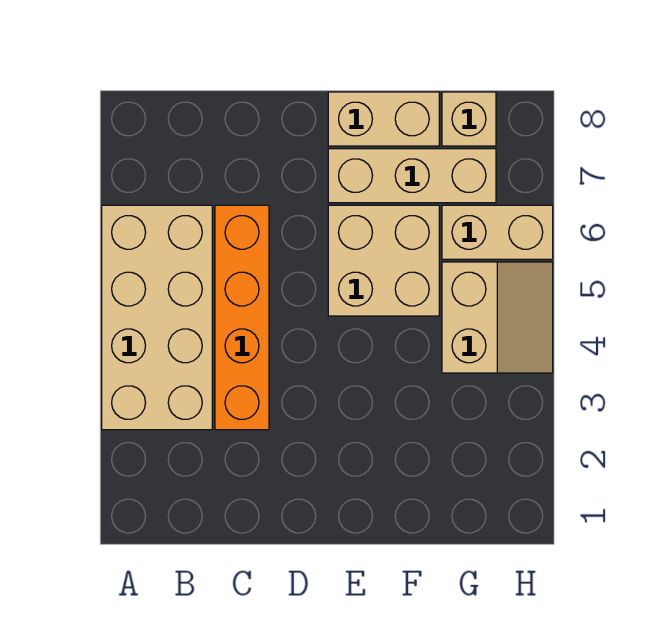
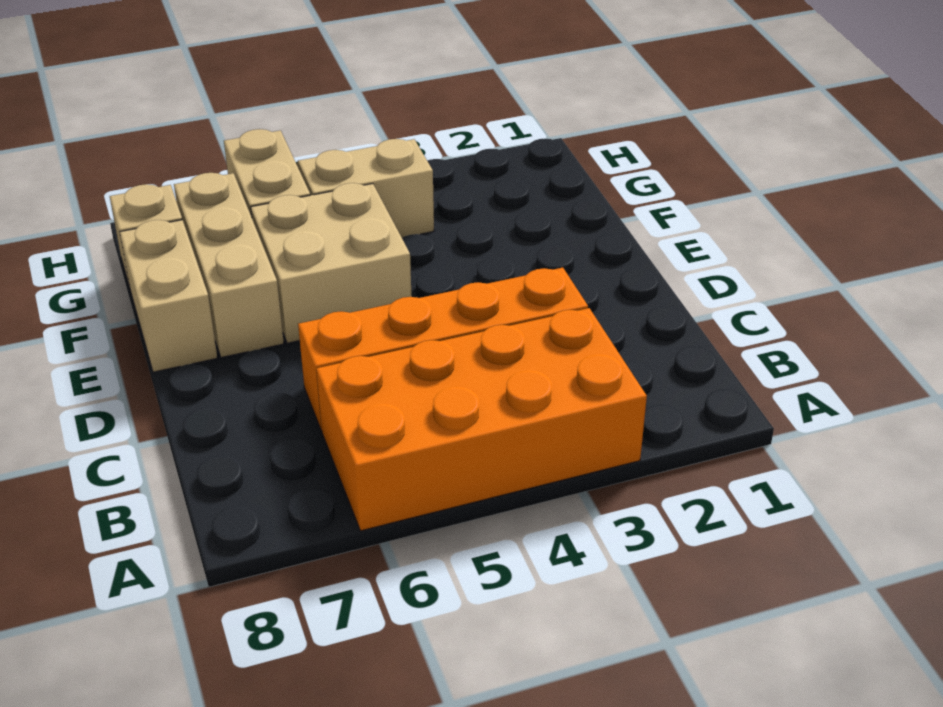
tan brick A3:B6 level 1 -> orange brick A3:B6 level 1

